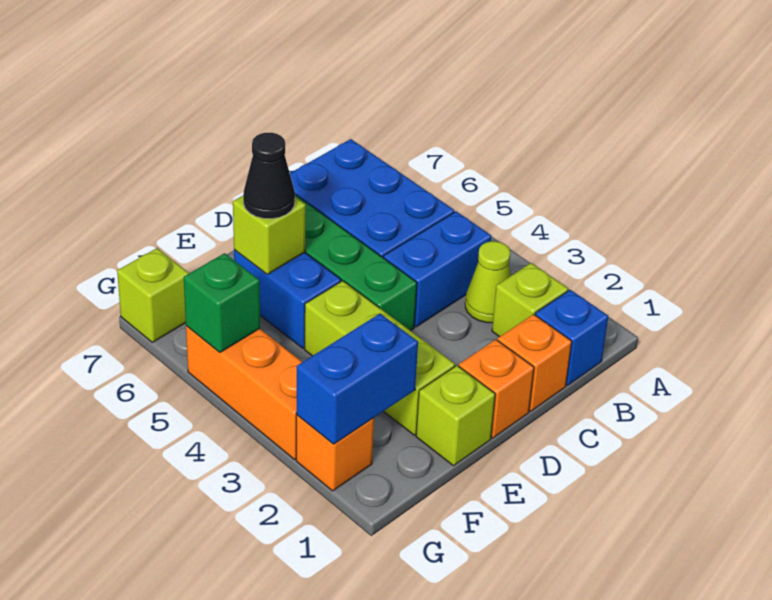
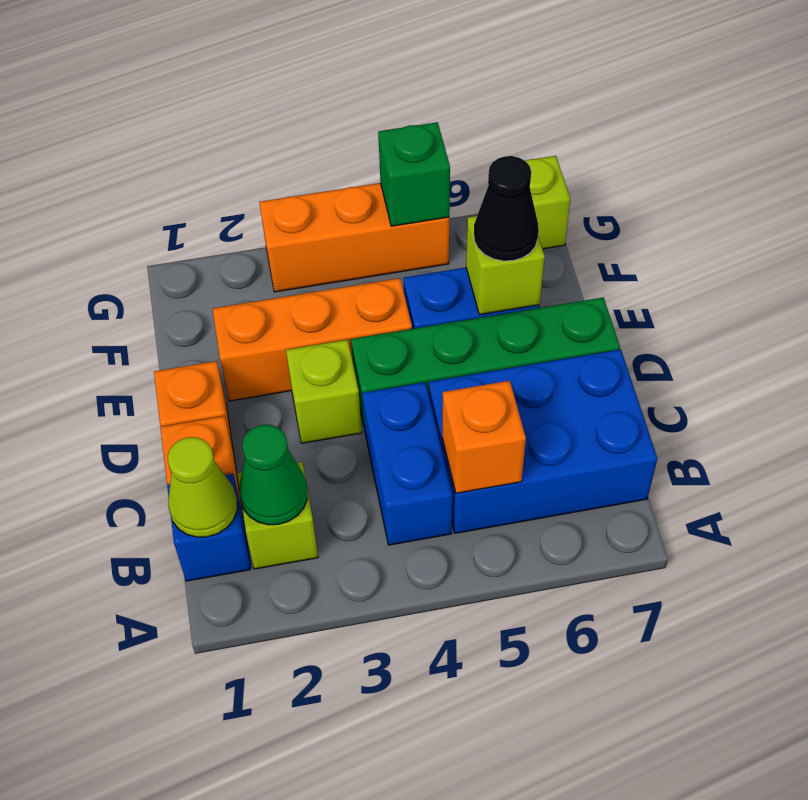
none -> green cone B2 level 2
lime cone B3 level 1 -> lime cone B1 level 2
lime brick E1 level 1 -> lime brick D3 level 1
lime brick E2:E4 level 1 -> orange brick E2:E4 level 1
blue brick F2:G2 level 2 -> none
orange brick G2 level 1 -> orange brick B5 level 2

